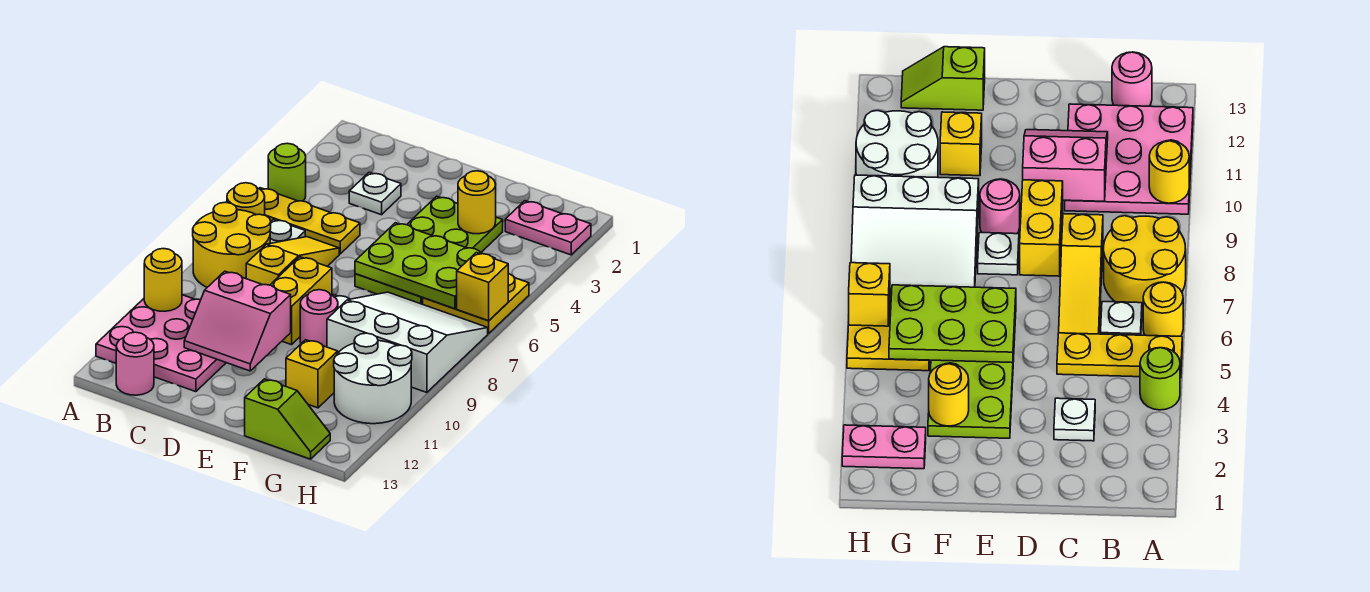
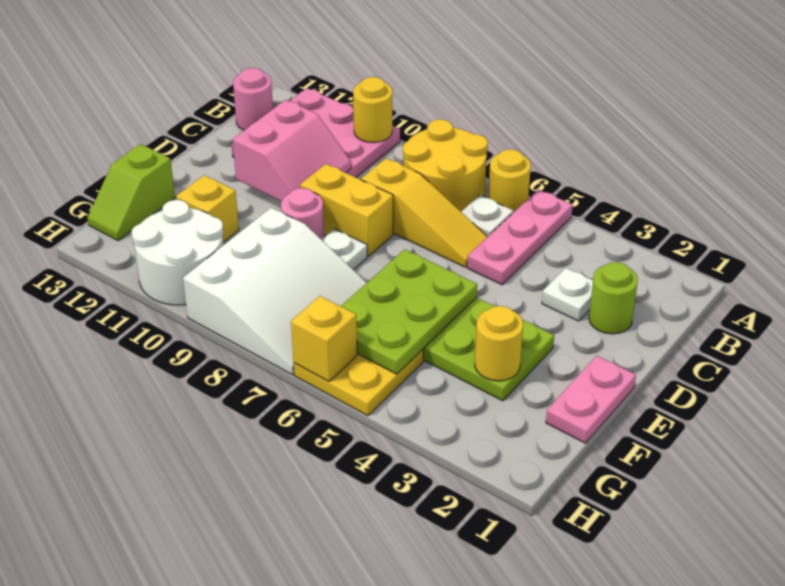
lime round brick A4 level 1 -> lime round brick C2 level 1
yellow plate A5:C5 level 1 -> pink plate A5:C5 level 1
pink slope C10:D11 level 2 top 10 -> pink slope C10:D11 level 2 top 11
pink plate G2:H2 level 1 -> pink plate E1:F1 level 1

